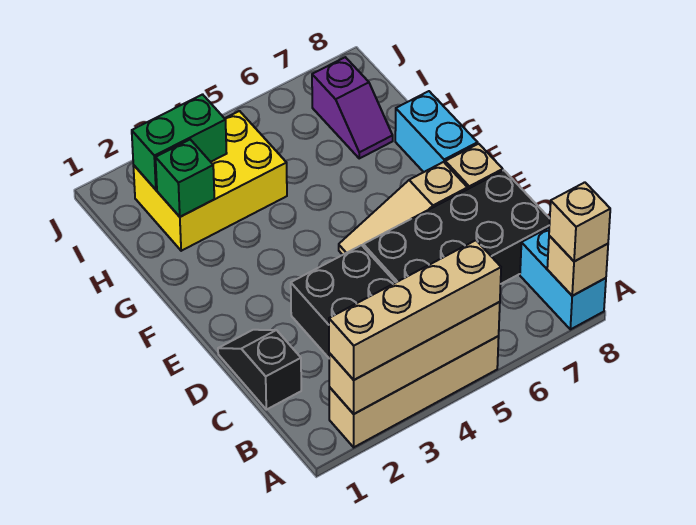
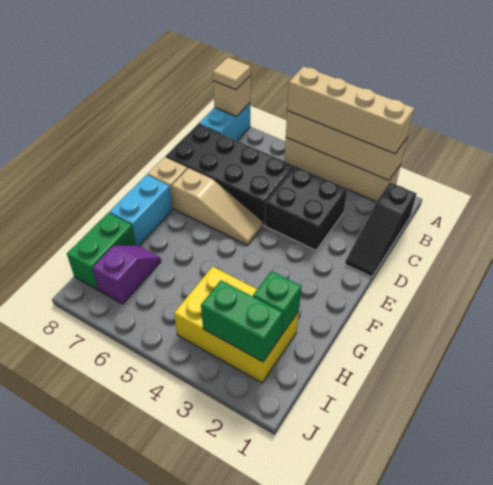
tan brick A8 level 3 -> tan tile A8 level 3
black slope C1:D1 level 1 top C -> black slope B1:D1 level 1 top B
none -> green brick H8:I8 level 1

